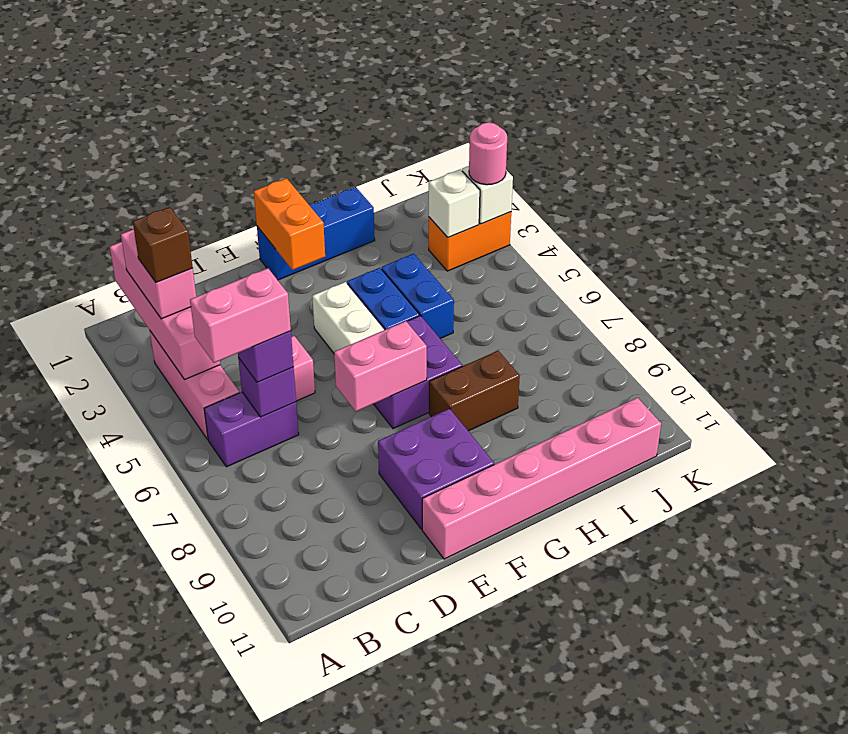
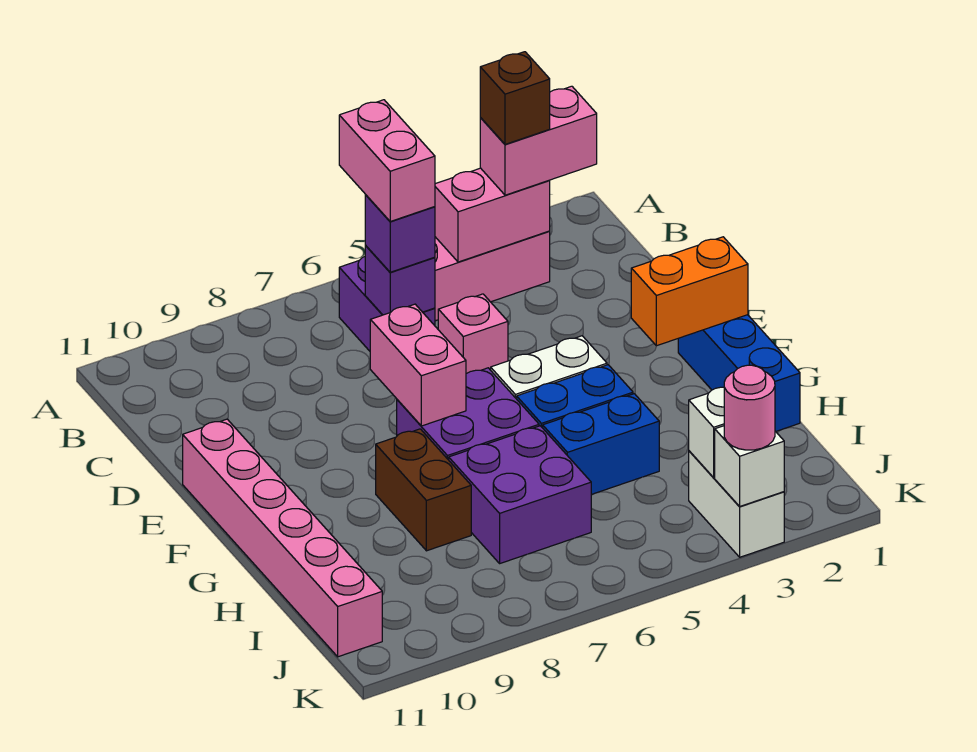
pink brick B1:B4 level 2 -> pink brick B3:B4 level 2
purple brick E9:F10 level 1 -> purple brick H6:I7 level 1
orange brick J3:K3 level 1 -> white brick J3:K3 level 1

